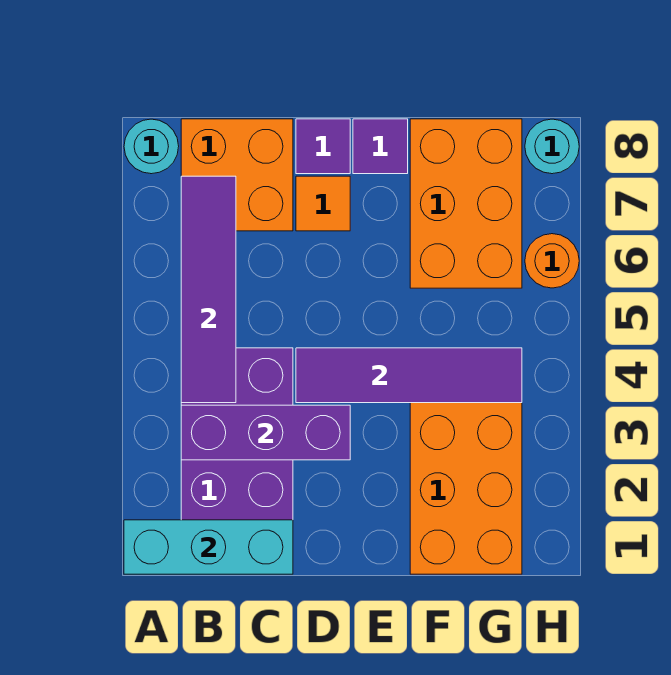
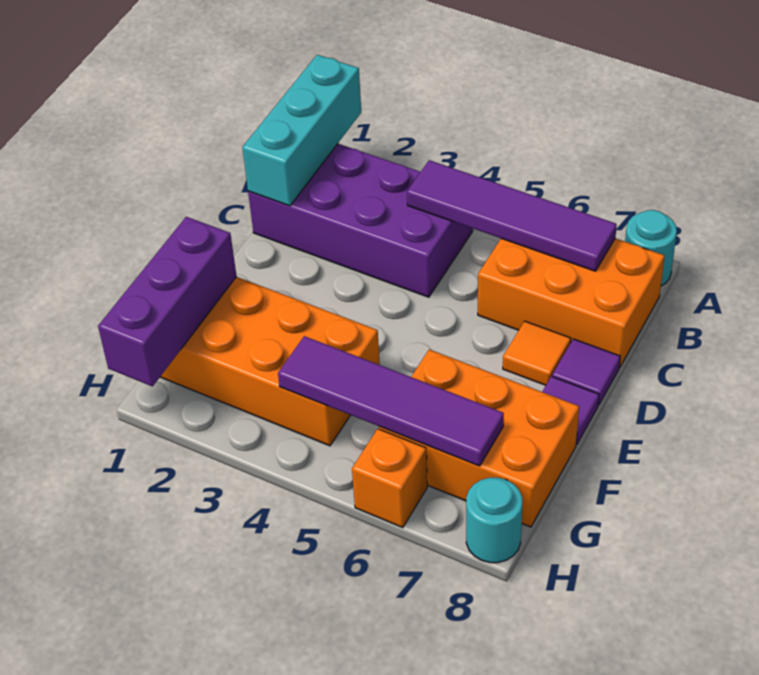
purple brick B3:D3 level 2 -> purple brick F1:H1 level 2
orange brick B7:C8 level 1 -> orange brick B6:C8 level 1
purple tile D4:G4 level 2 -> purple tile G4:G7 level 2
orange round brick H6 level 1 -> orange brick H6 level 1

